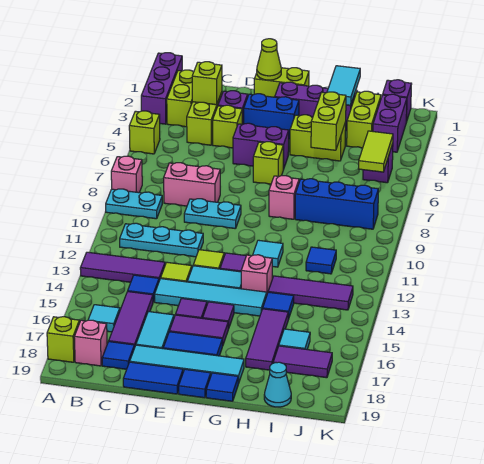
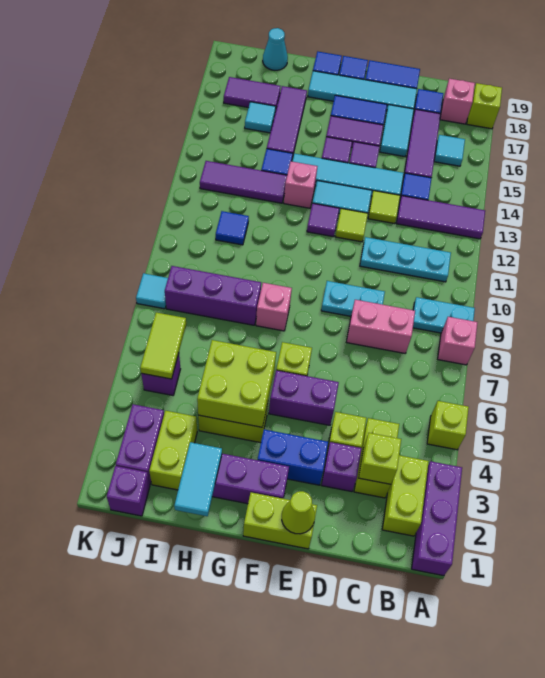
cyan tile G11 level 1 -> cyan tile K8 level 1
lime brick H4:H5 level 2 -> lime brick G4:H5 level 2
blue brick H8:J8 level 1 -> purple brick H8:J8 level 1

